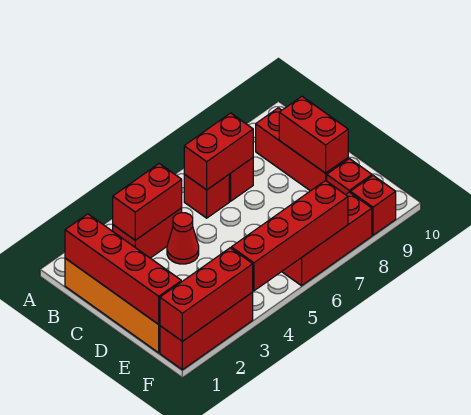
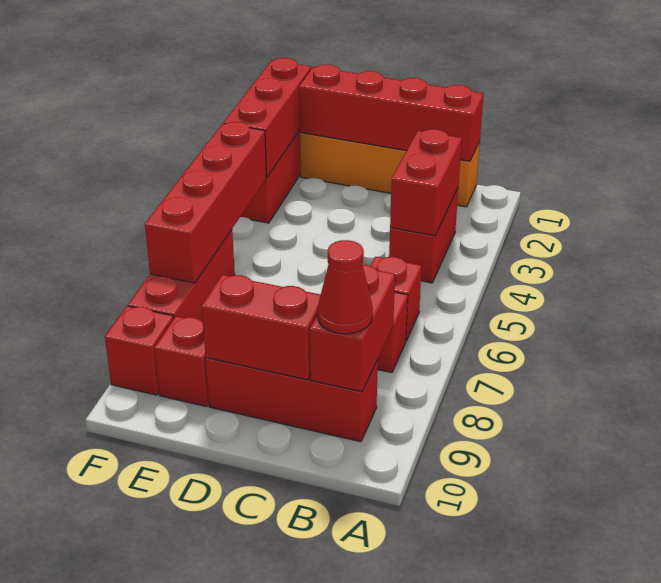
red brick B6:B7 level 2 -> red brick B8:B9 level 2
red cone C4 level 1 -> red cone B9 level 3

